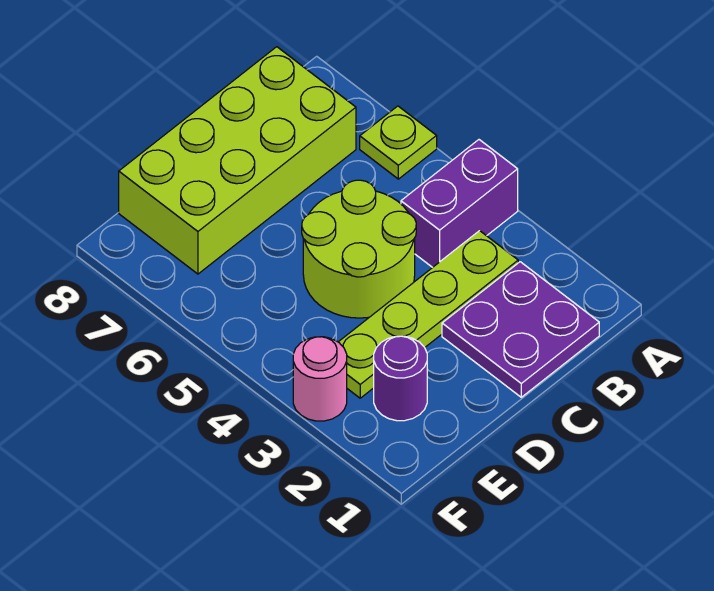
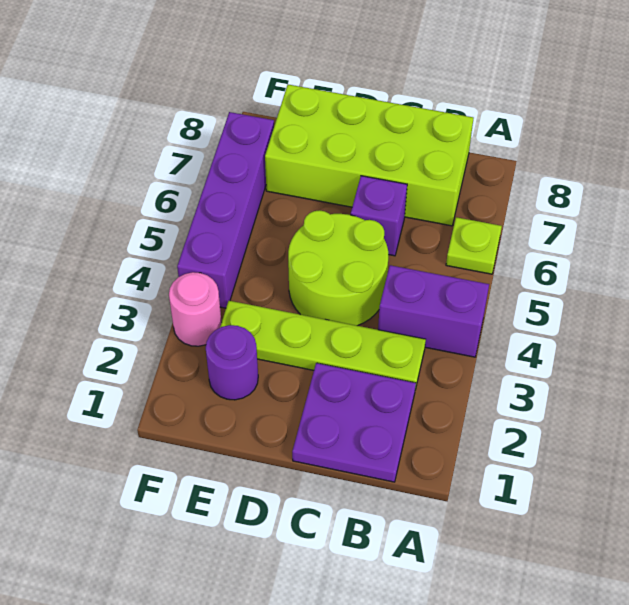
none -> purple brick C6 level 1
none -> purple brick F4:F7 level 1

